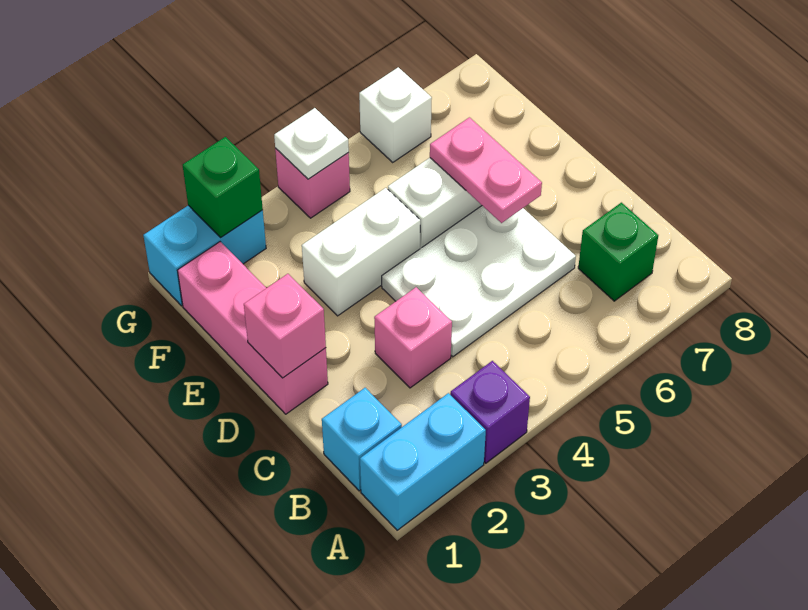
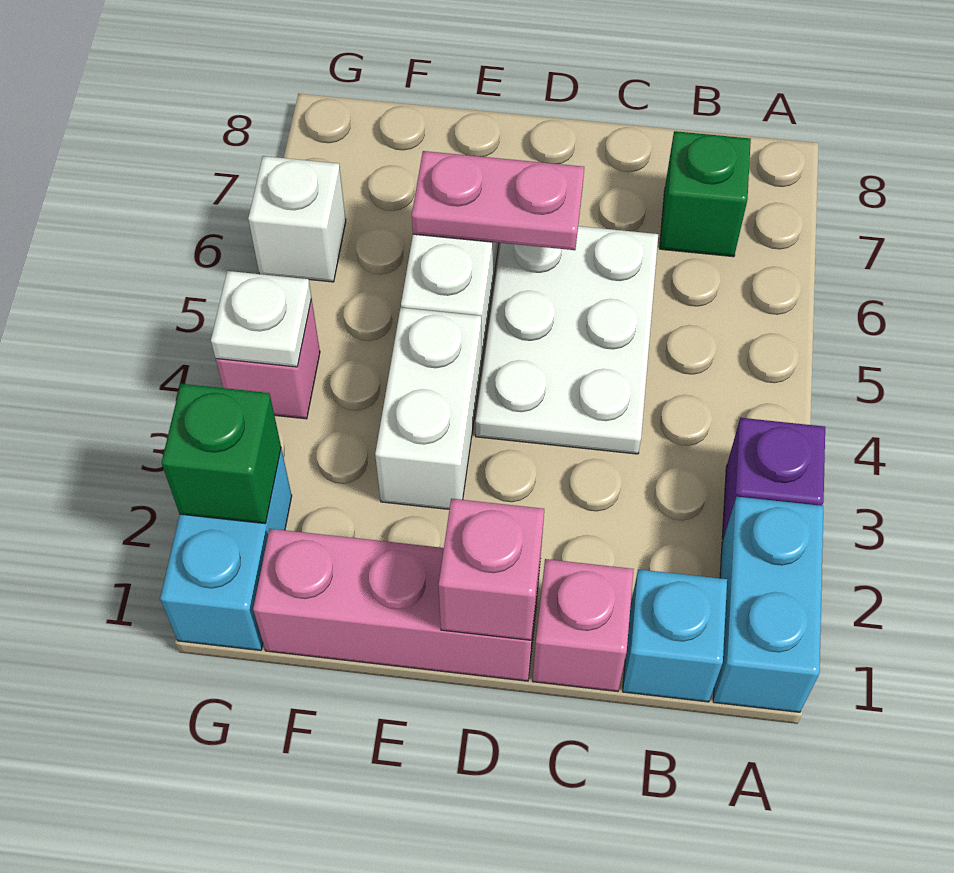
pink brick C3 level 1 -> pink brick C1 level 1

